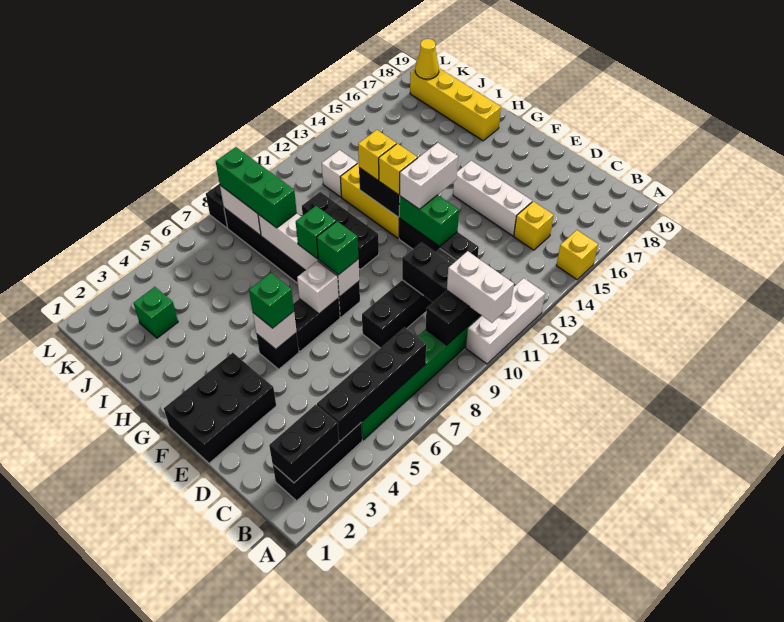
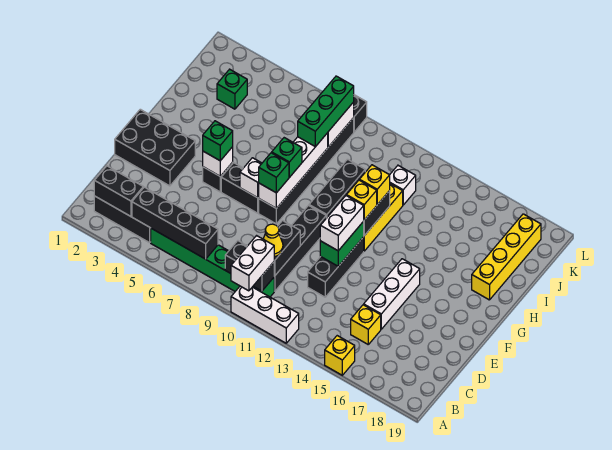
black brick D8:D11 level 1 -> black brick C10:F10 level 1
white brick F12:F13 level 3 -> white brick E12:F12 level 3
yellow cone K18 level 2 -> yellow cone C10 level 3

